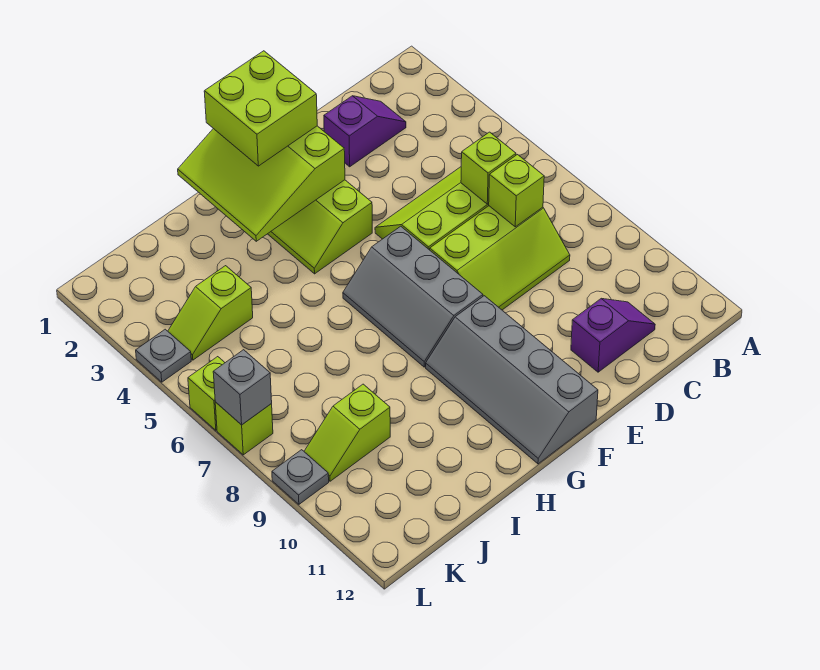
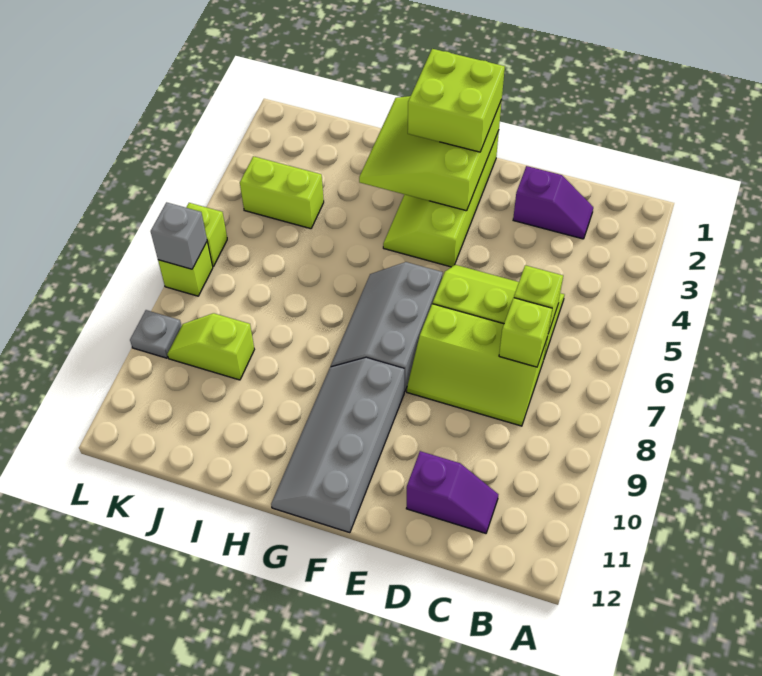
lime slope J4:K4 level 1 top J -> lime brick J4:K4 level 1
grey plate L4 level 1 -> none

